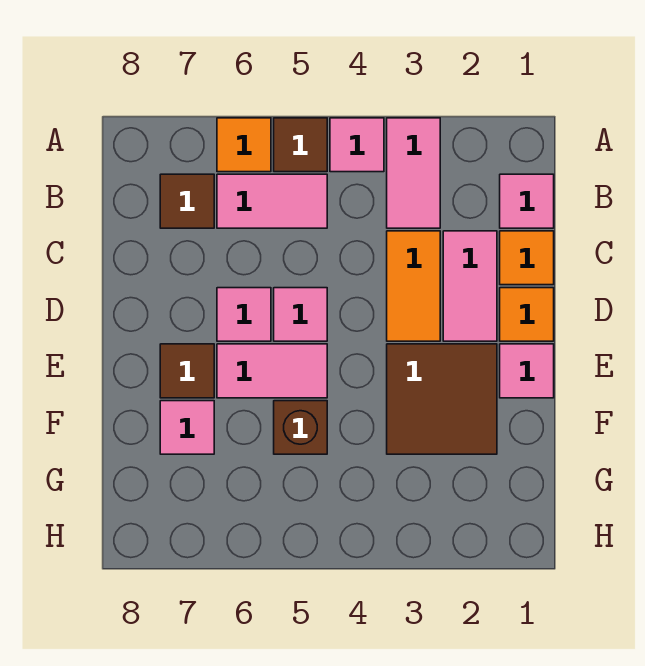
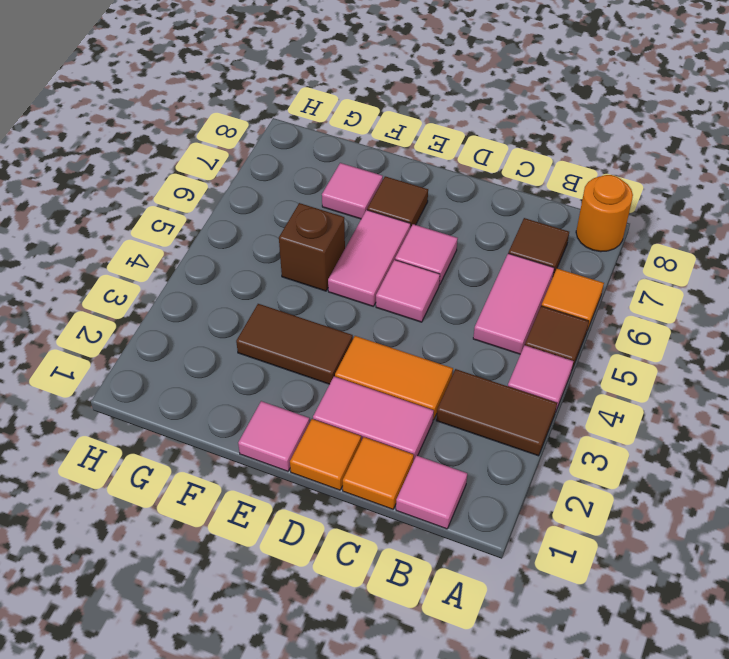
pink tile A3:B3 level 1 -> brown tile A3:B3 level 1
none -> orange round brick A8 level 1
brown tile E2:F3 level 1 -> brown tile E3:F3 level 1

